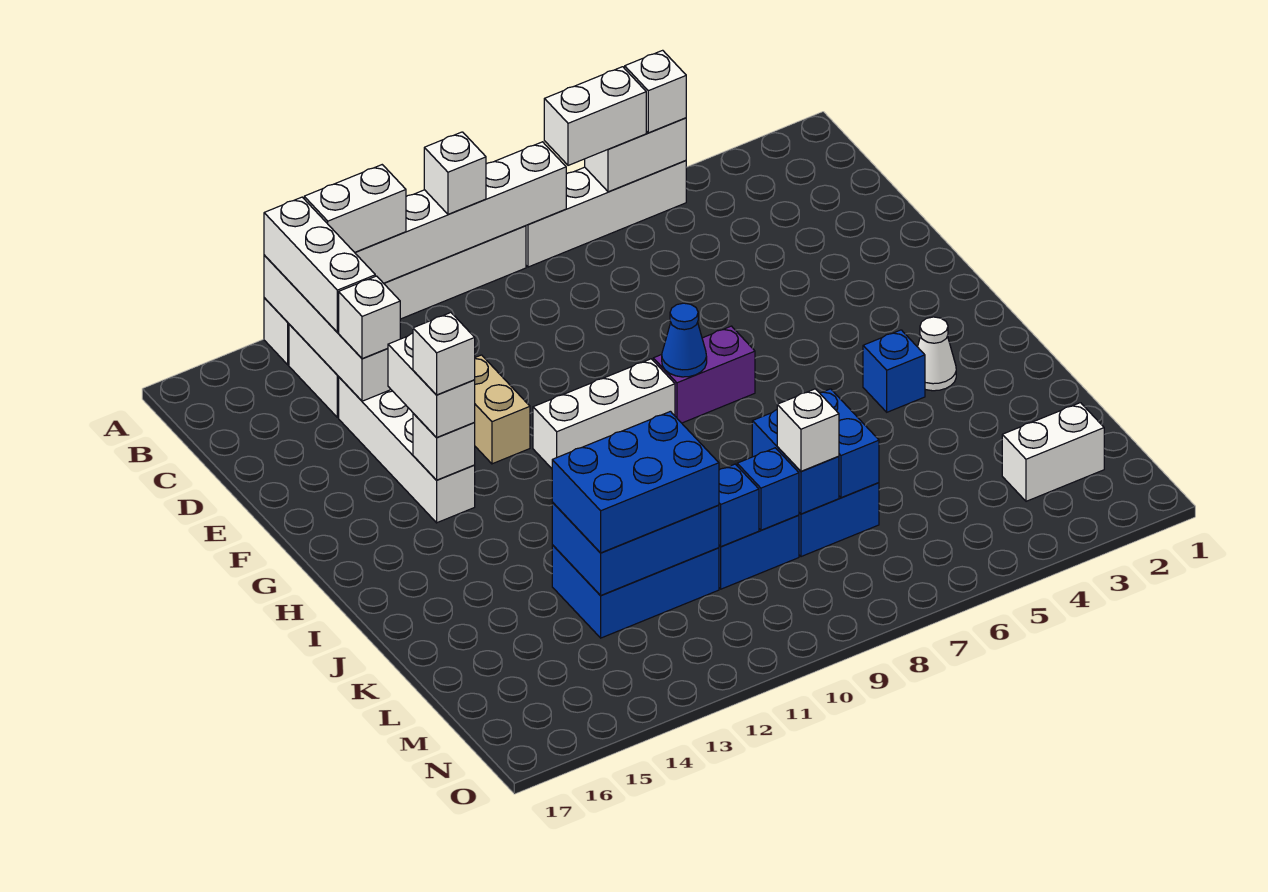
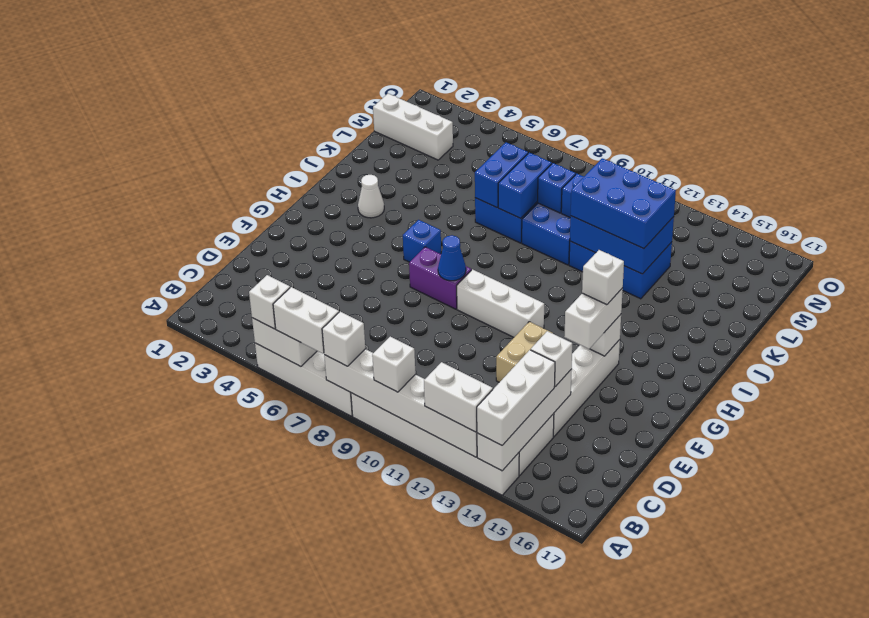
blue brick I4 level 1 -> blue brick H6 level 1
white brick L8 level 3 -> white brick A8 level 3
white brick M2:M3 level 1 -> white brick M1:M3 level 1

